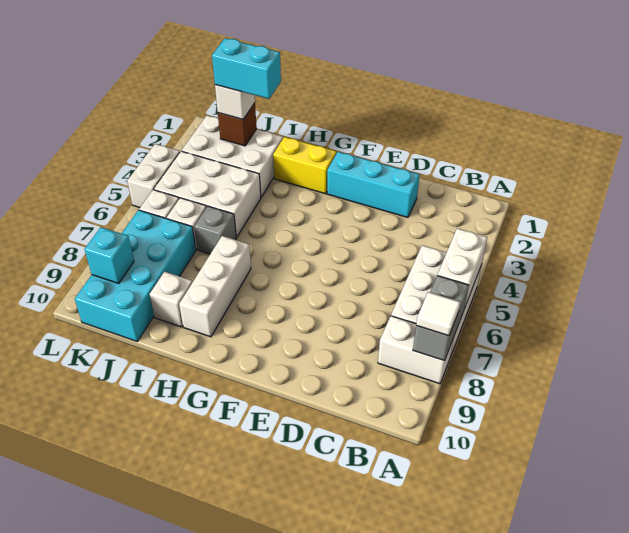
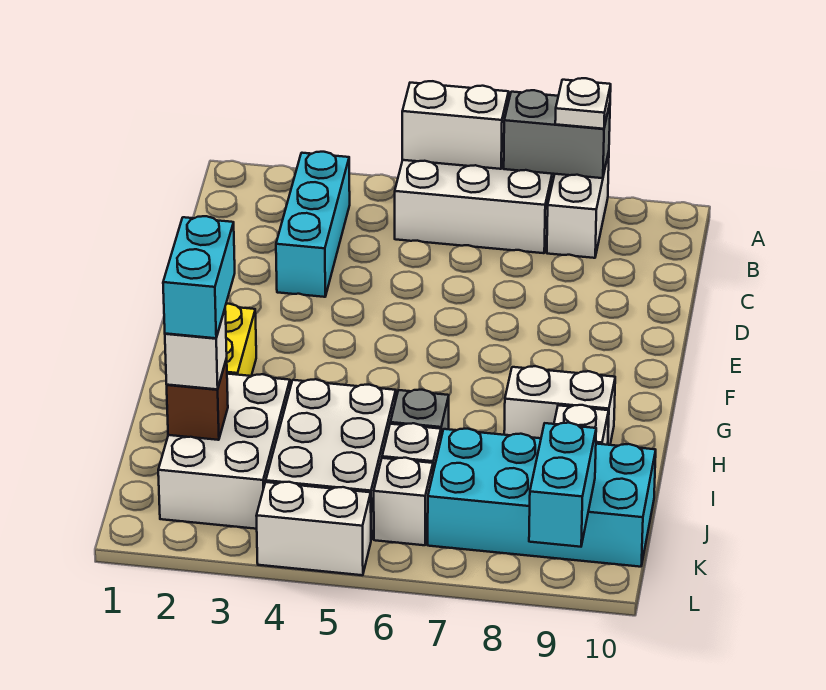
white tile A8 level 3 -> white plate A8 level 3
cyan brick D2:F2 level 1 -> cyan brick B3:D3 level 1
white brick H7:H9 level 1 -> white brick H8:H9 level 1
cyan brick K9 level 2 -> cyan brick K9:L9 level 2

